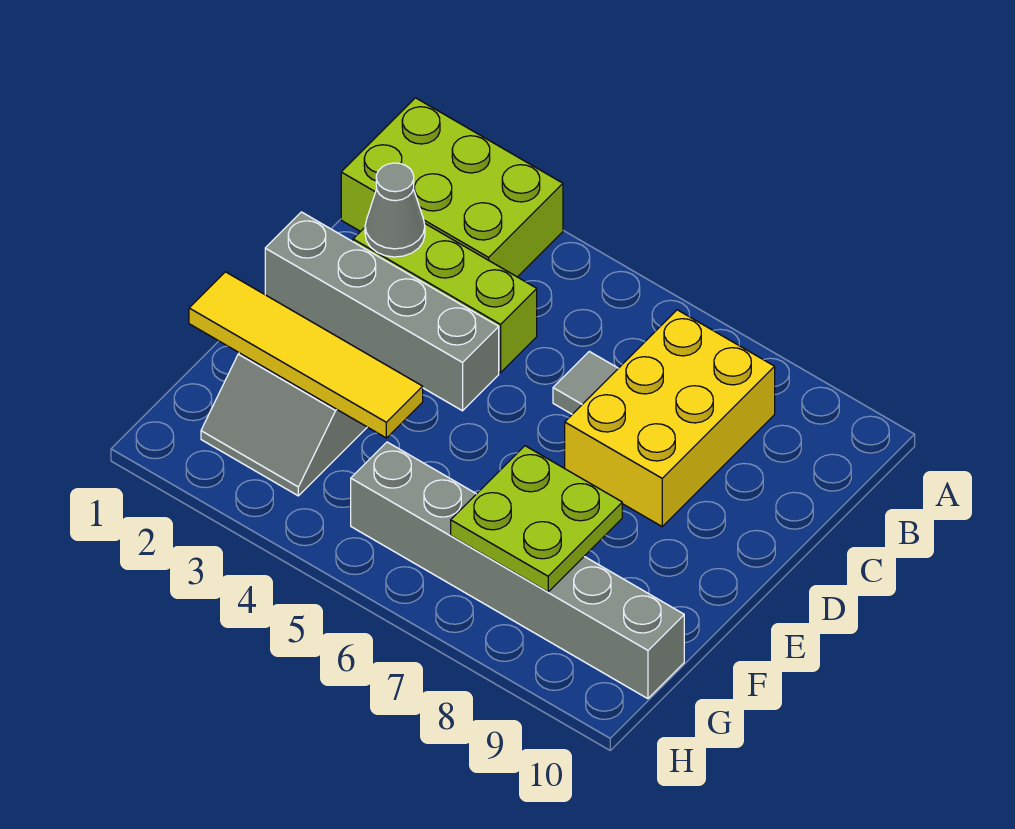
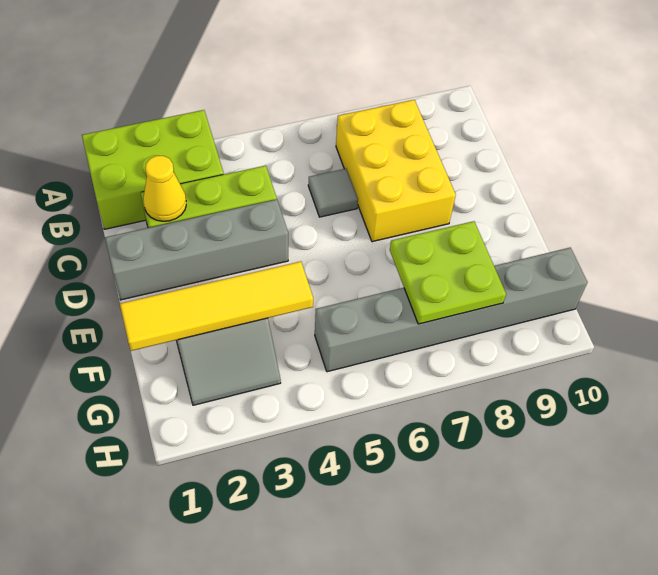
grey cone C2 level 2 -> yellow cone C2 level 2

